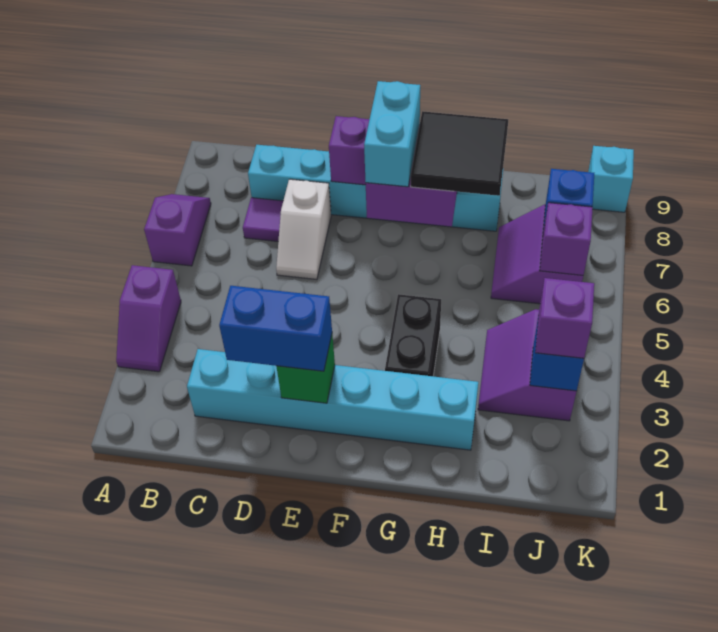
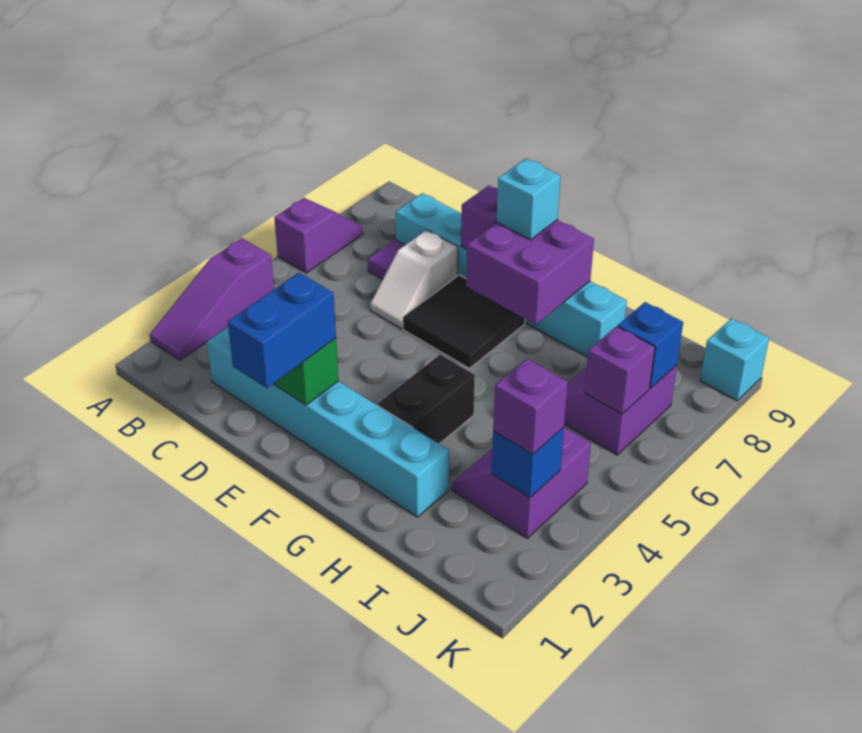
purple slope A3:A4 level 1 top 4 -> purple slope A2:A4 level 1 top 4
blue brick D2:E2 level 3 -> blue brick E1:E2 level 3
cyan brick F7:F8 level 3 -> cyan brick F8 level 3
black tile G7:H8 level 3 -> black tile E6:F7 level 1

